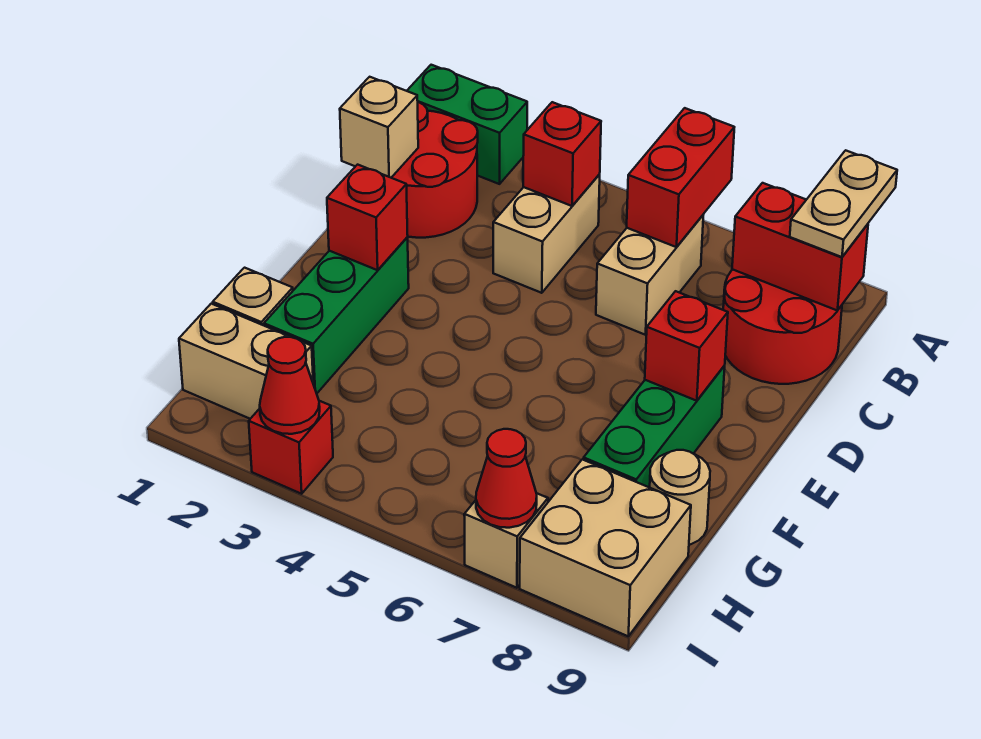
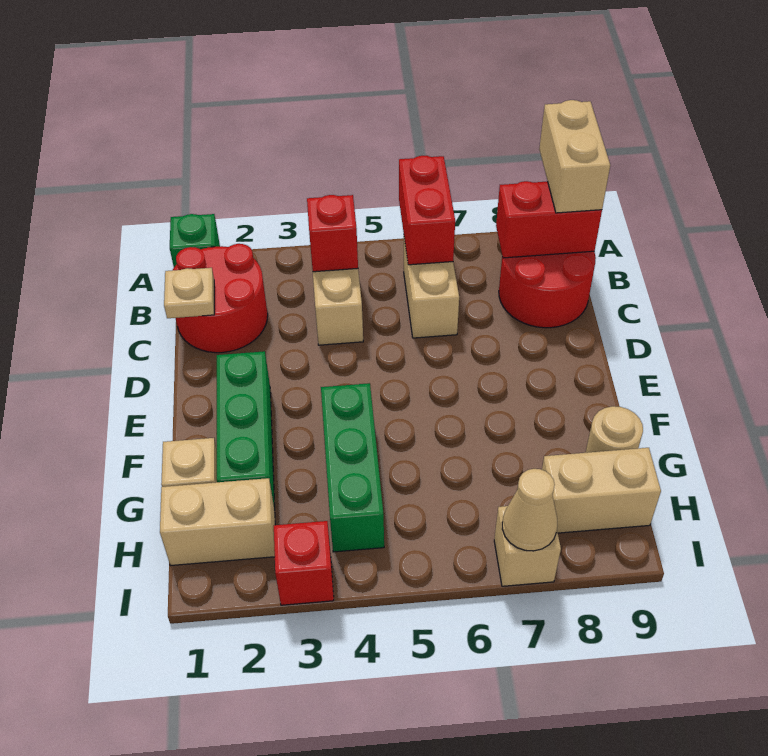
green brick A1:A2 level 1 -> green brick A1 level 1
tan plate A9:B9 level 3 -> tan brick A9:B9 level 3
tan brick C1 level 2 -> tan plate C1 level 2
red brick E2 level 2 -> none
green brick E8:G8 level 1 -> green brick F4:H4 level 1
red brick E8 level 2 -> none
tan brick H8:I9 level 1 -> tan brick H8:H9 level 1
red cone I3 level 2 -> none
red cone I7 level 2 -> tan cone I7 level 2

